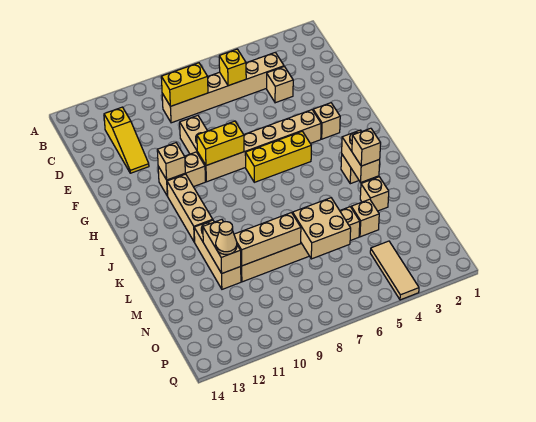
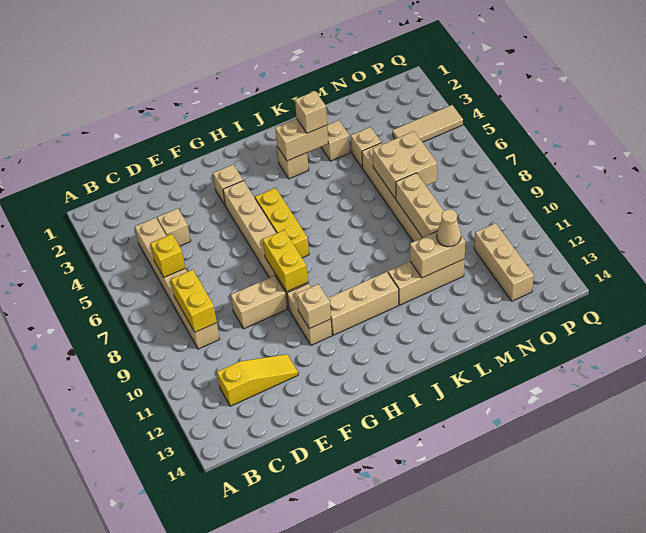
none -> tan brick O11:O13 level 1

